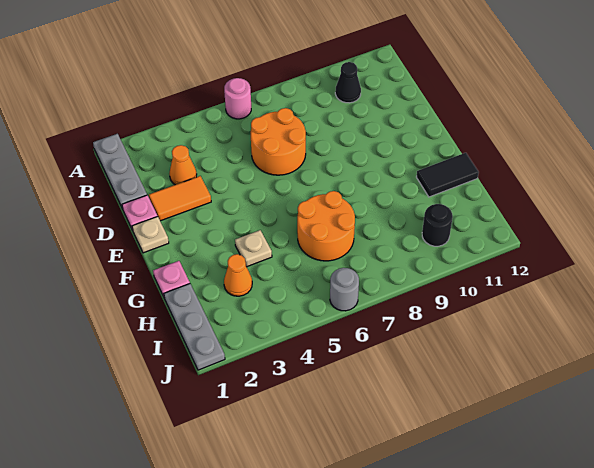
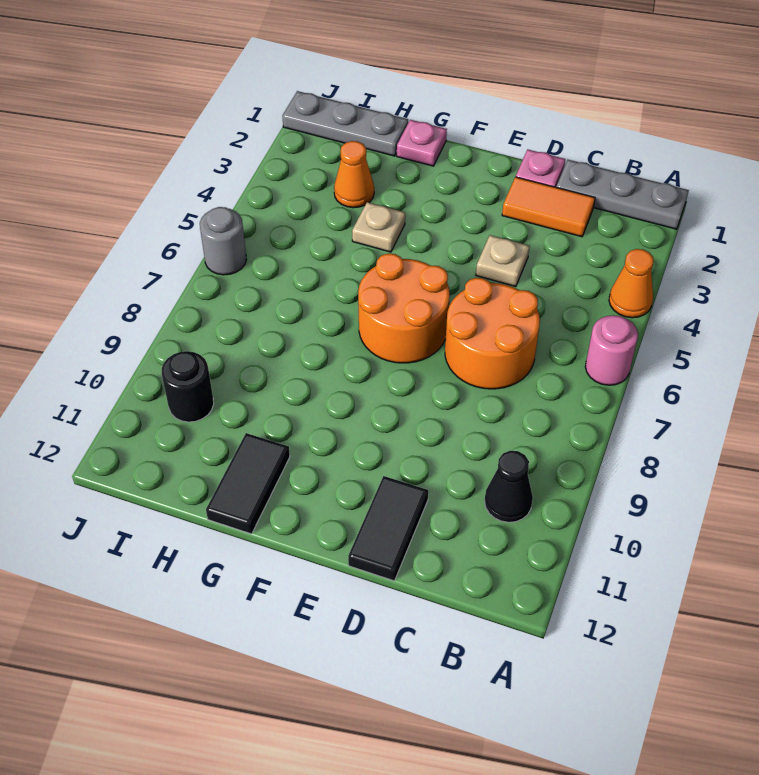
orange cone C3 level 1 -> orange cone A4 level 1
orange tile D2:D3 level 1 -> orange tile C2:D2 level 1
none -> black tile D11:D12 level 1
tan plate E1 level 1 -> tan plate D4 level 1
orange round brick G6:H7 level 1 -> orange round brick E6:F7 level 1

